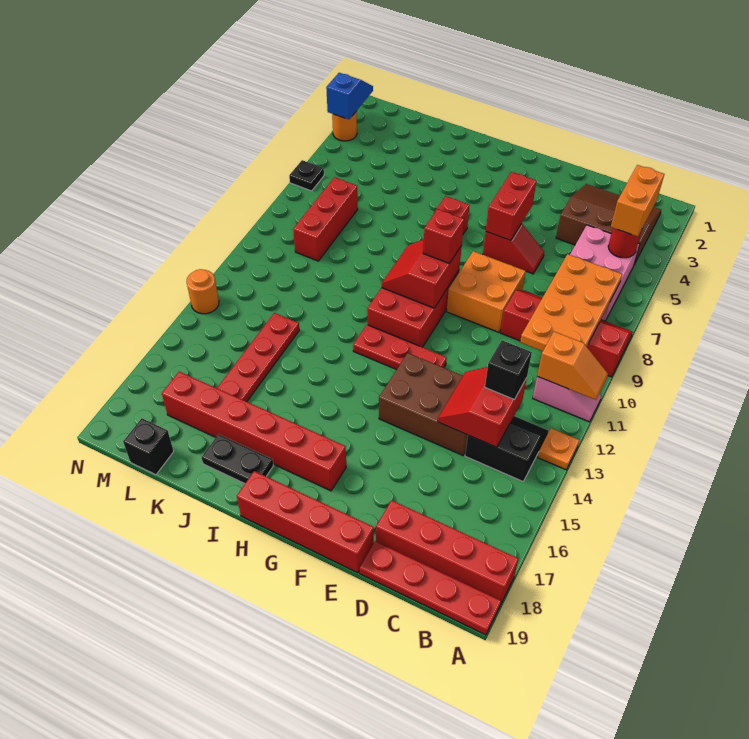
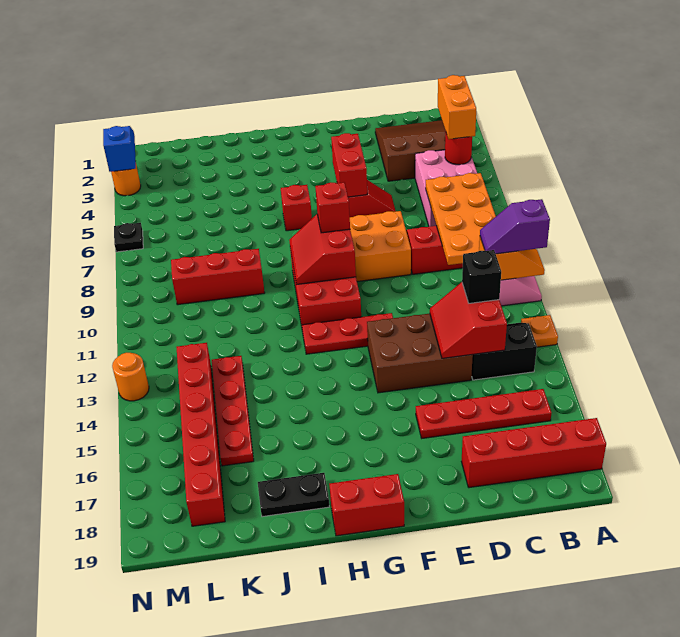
none -> purple slope A11:B11 level 3 top A
red plate A19:D19 level 1 -> red plate B16:E16 level 1
red brick E19:H19 level 1 -> red brick G19:H19 level 1
red brick G17:L17 level 1 -> red brick L13:L18 level 1
red brick L7:L9 level 1 -> red brick J9:L9 level 1
black brick L19 level 1 -> none

